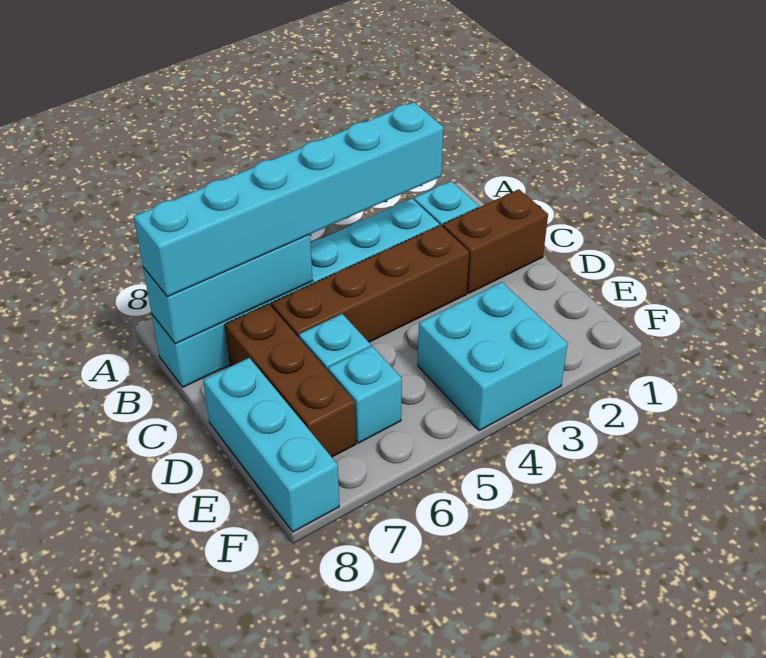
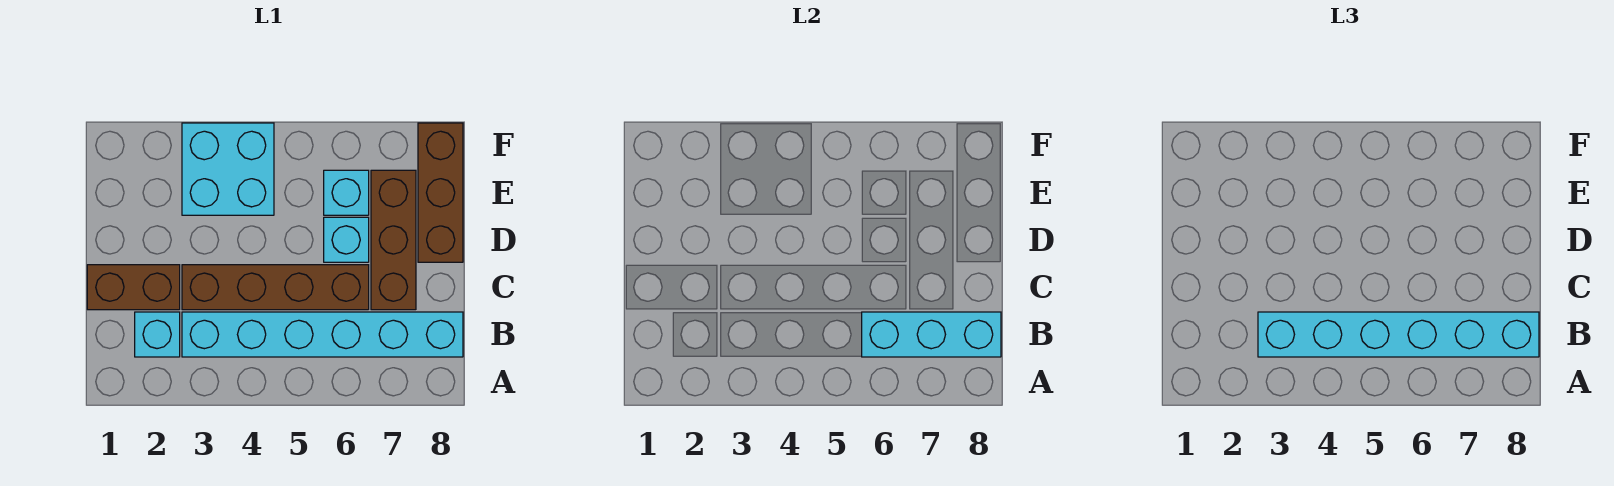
cyan brick D8:F8 level 1 -> brown brick D8:F8 level 1

